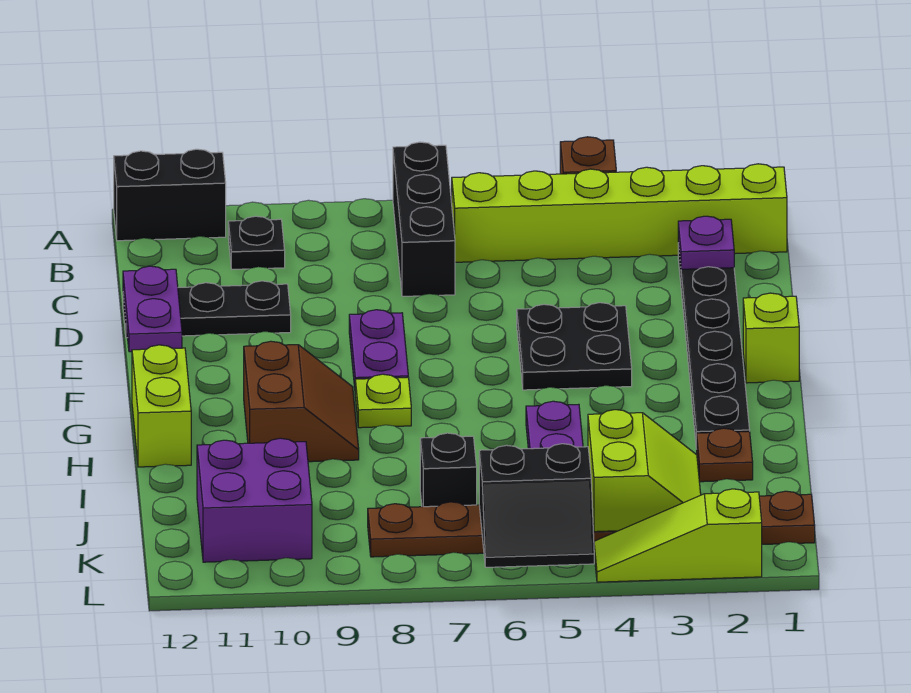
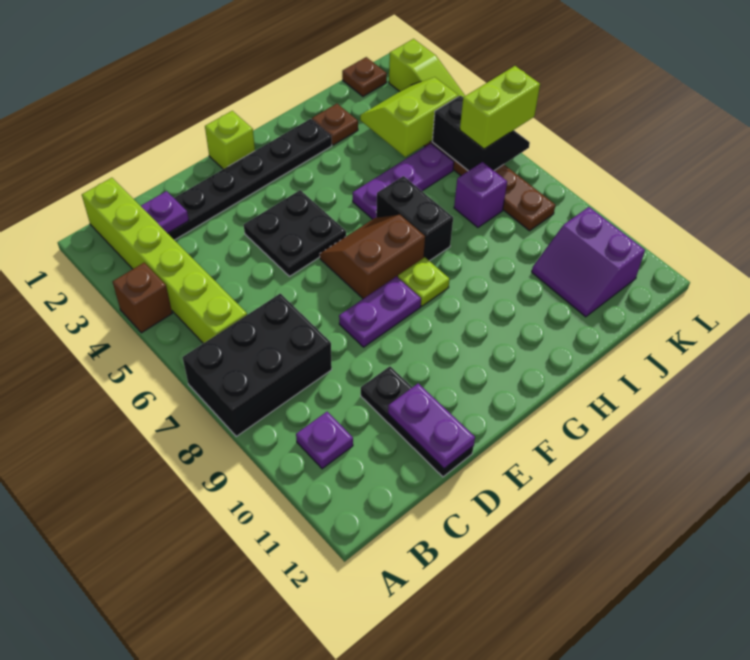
black brick A7:C7 level 1 -> black brick A7:C8 level 1
black brick A11:A12 level 1 -> black brick H6:H7 level 1
black plate B10 level 1 -> purple plate B10 level 1
purple plate D12:E12 level 2 -> purple plate D11:D12 level 2
brown slope G9:H10 level 1 top 10 -> brown slope F6:G7 level 1 top 7
lime brick G12:H12 level 1 -> lime brick K6:L6 level 3
black brick J7 level 1 -> purple brick J7 level 1
purple brick J10:K11 level 1 -> purple slope J10:K11 level 1 top K

